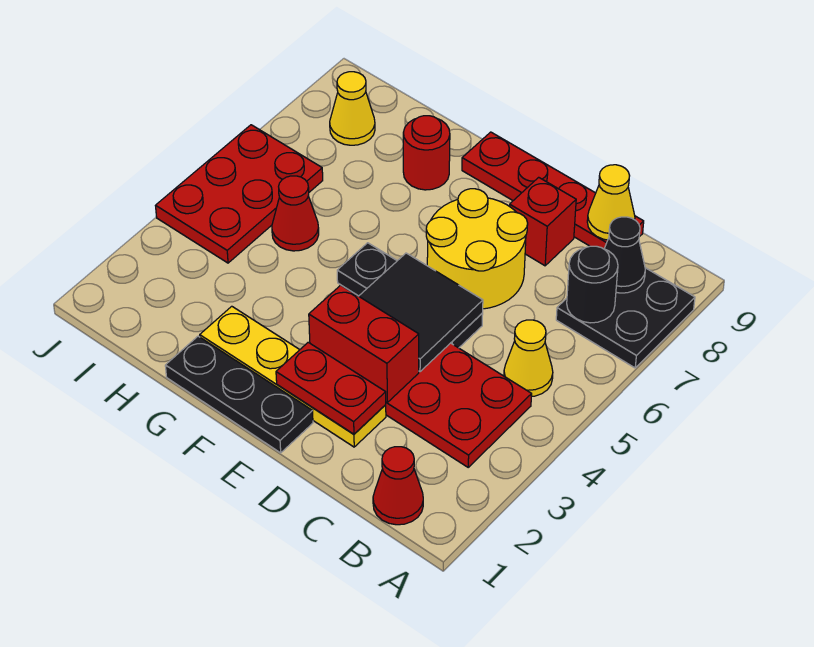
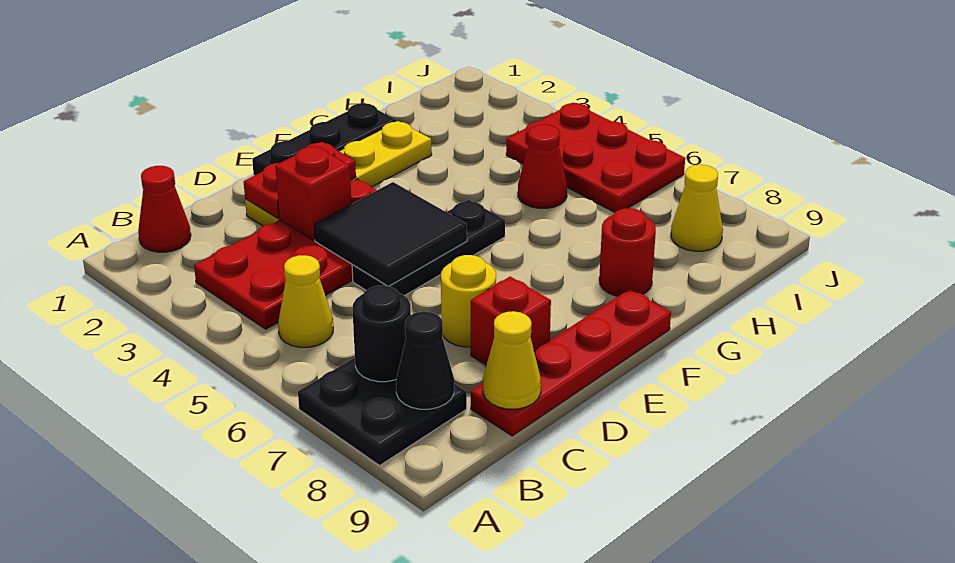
red brick D3:E3 level 2 -> red brick D3 level 2
yellow round brick D6:E7 level 1 -> yellow round brick D7 level 1

